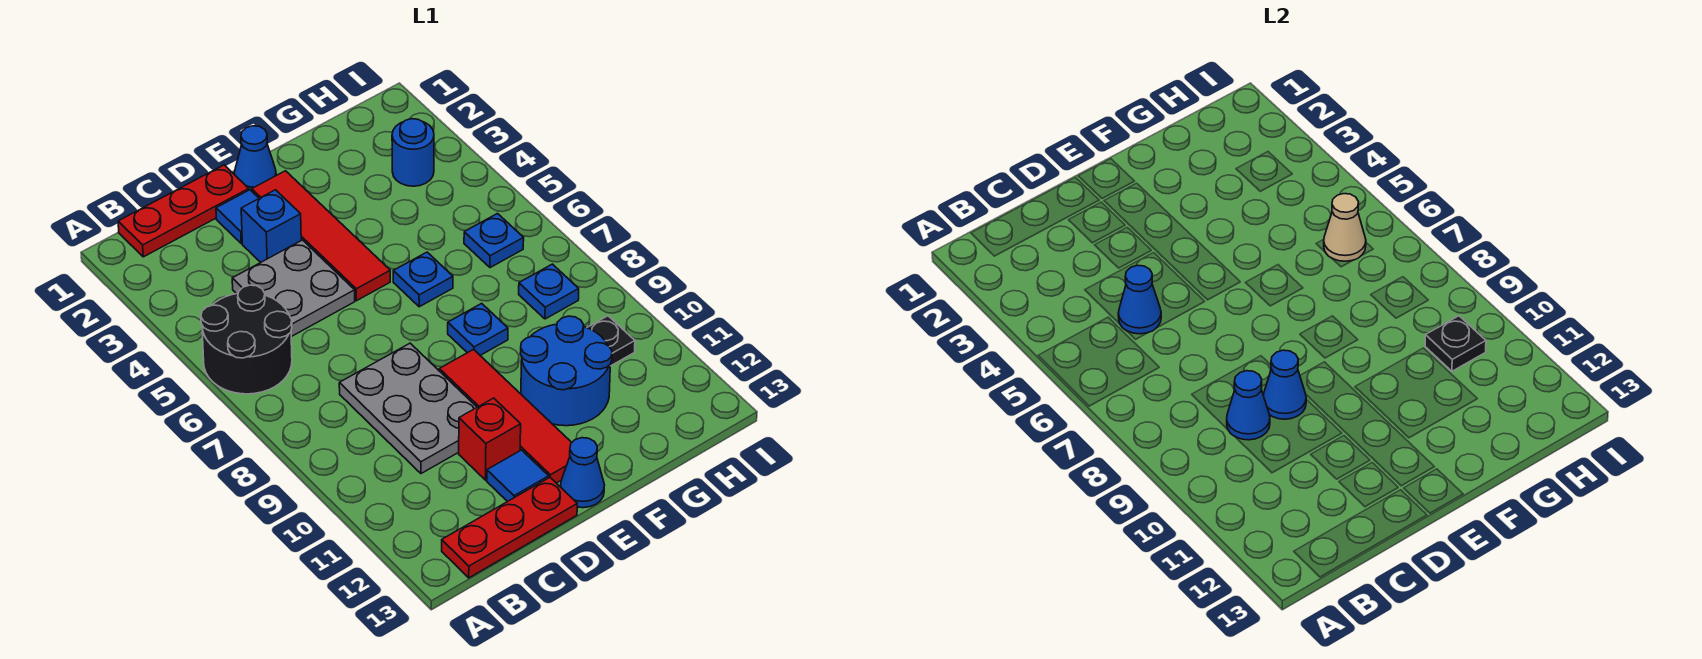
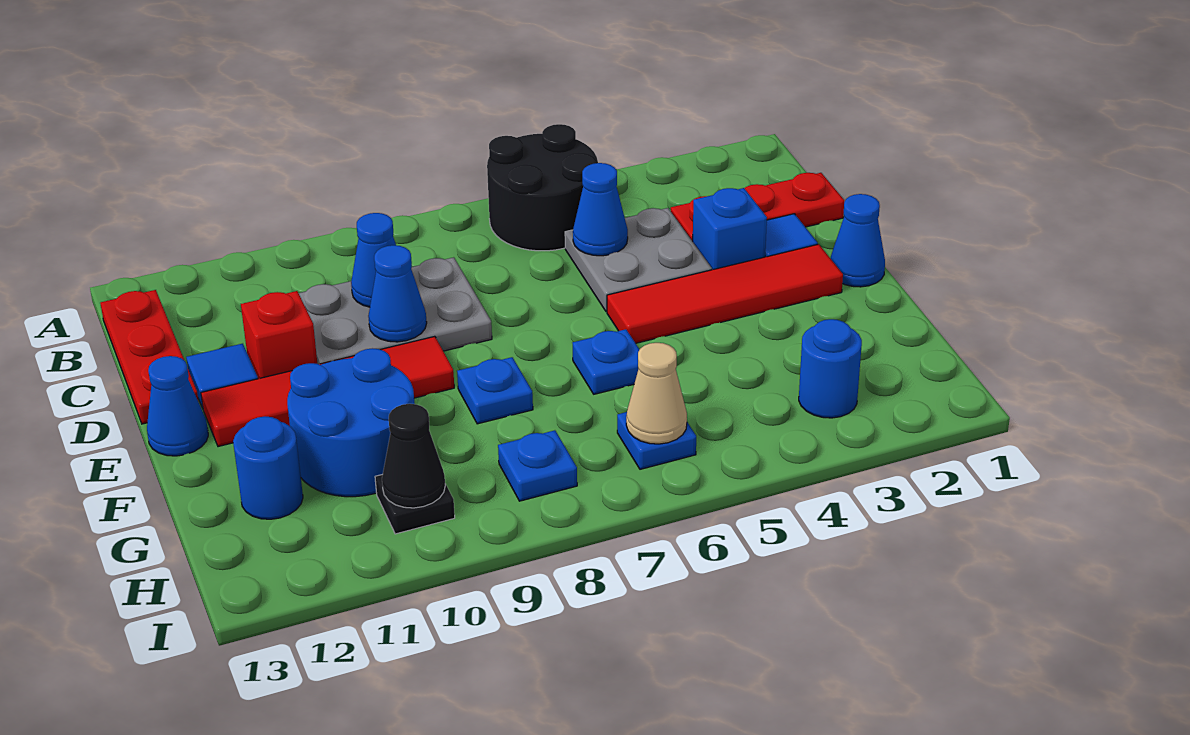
red plate B1:D1 level 1 -> red plate C1:C3 level 1
none -> blue round brick G12 level 1
black plate H10 level 2 -> black cone H10 level 2

